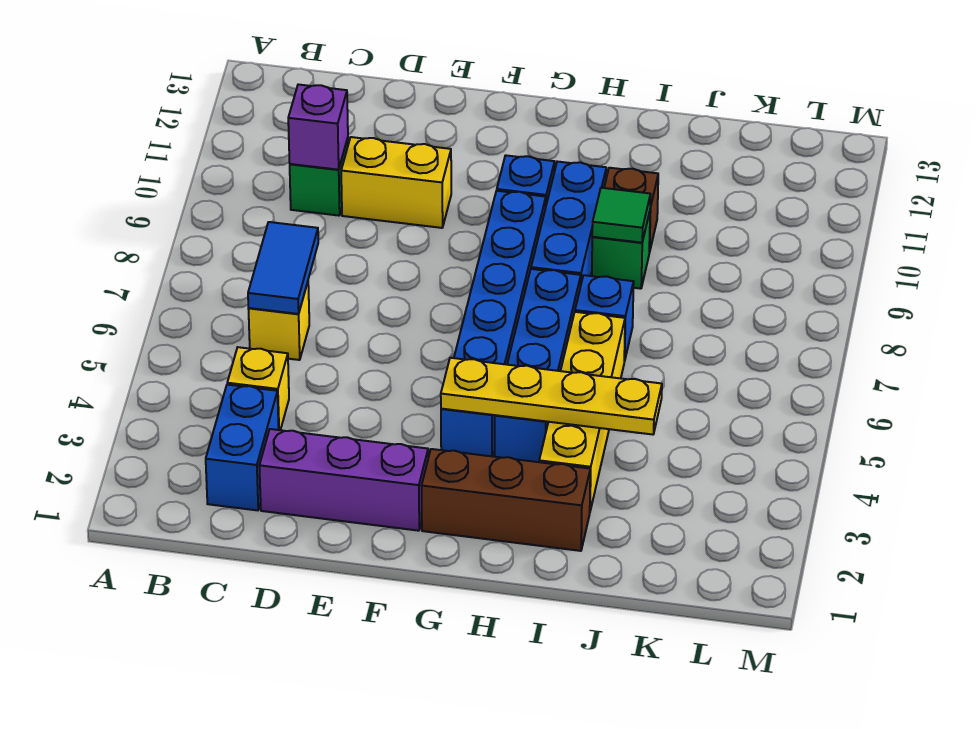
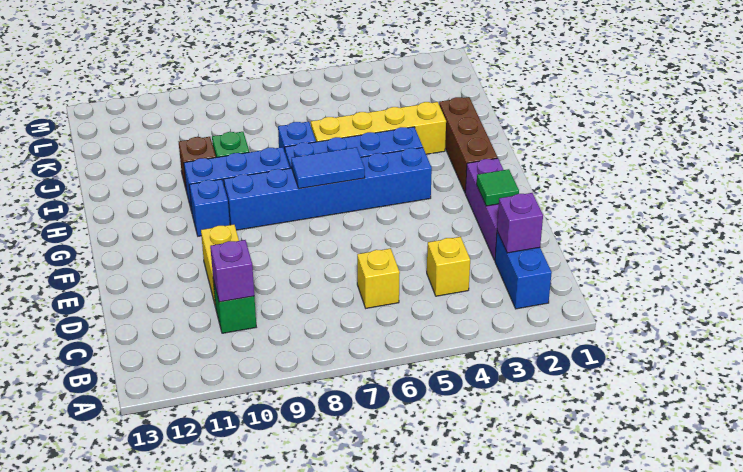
blue brick C2:C3 level 1 -> blue brick B2:C2 level 1
none -> purple brick C2 level 2
blue tile C6:C7 level 2 -> blue tile G6:G7 level 2
yellow plate G4:J4 level 2 -> none
green tile I9 level 2 -> green tile E2 level 2

